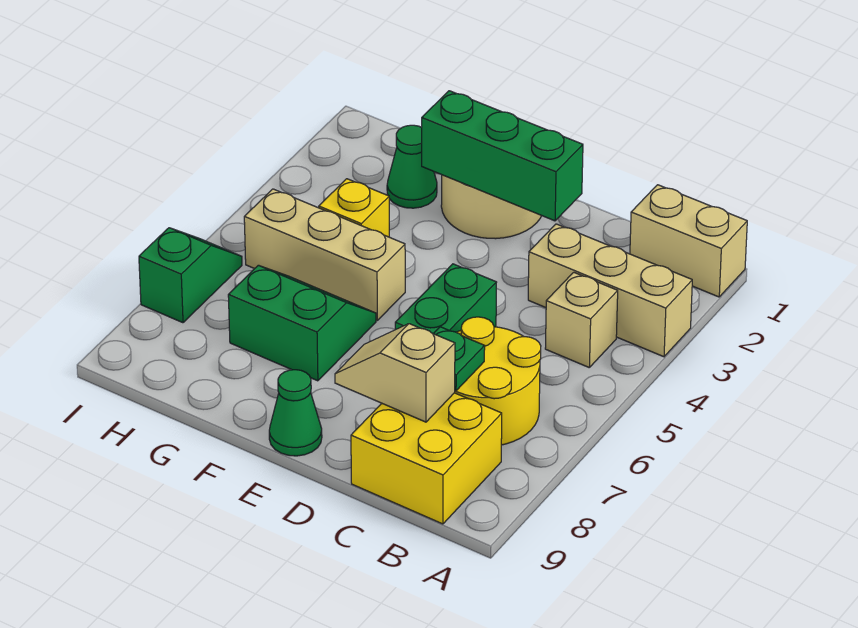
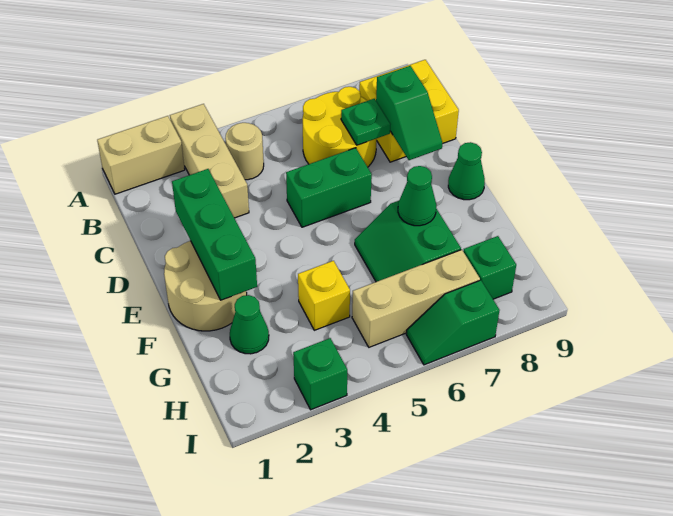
tan brick A1:B1 level 1 -> tan brick A1:A2 level 1
tan brick B4 level 1 -> tan round brick B4 level 1
tan slope C8:D8 level 2 top C -> green slope C8:D8 level 2 top C
tan brick F5:H5 level 1 -> tan brick H5:H7 level 1
none -> green cone F7 level 2
none -> green brick H8 level 1
none -> green brick I3 level 1

